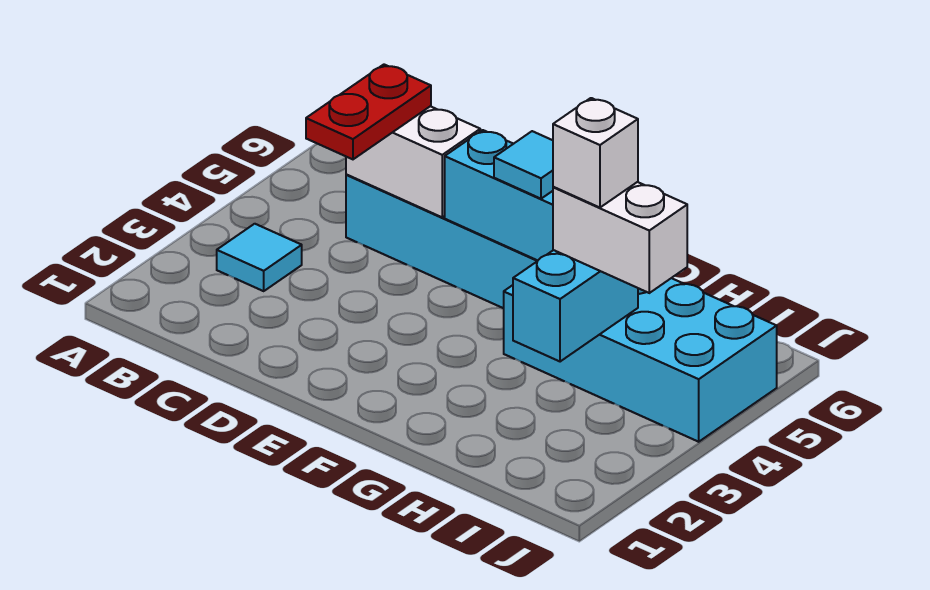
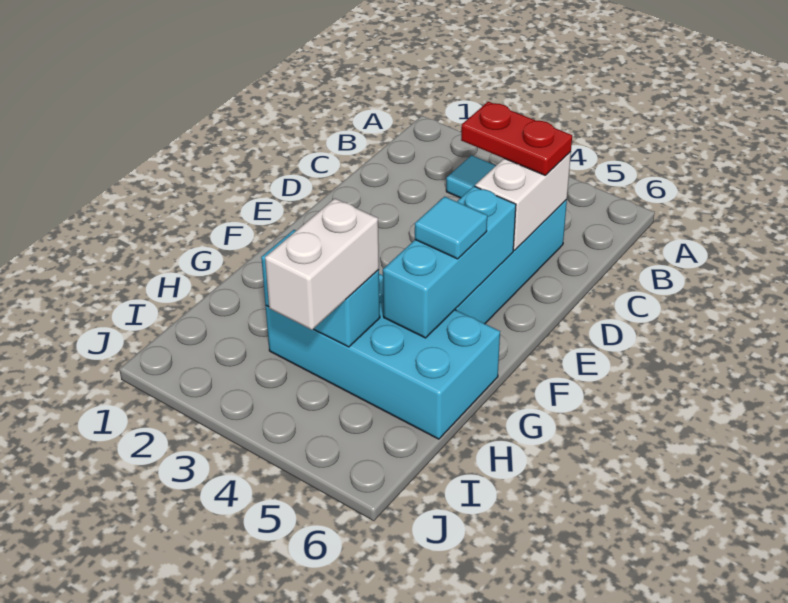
cyan brick G4:J5 level 1 -> cyan brick G3:H6 level 1
white brick H4 level 4 -> none

